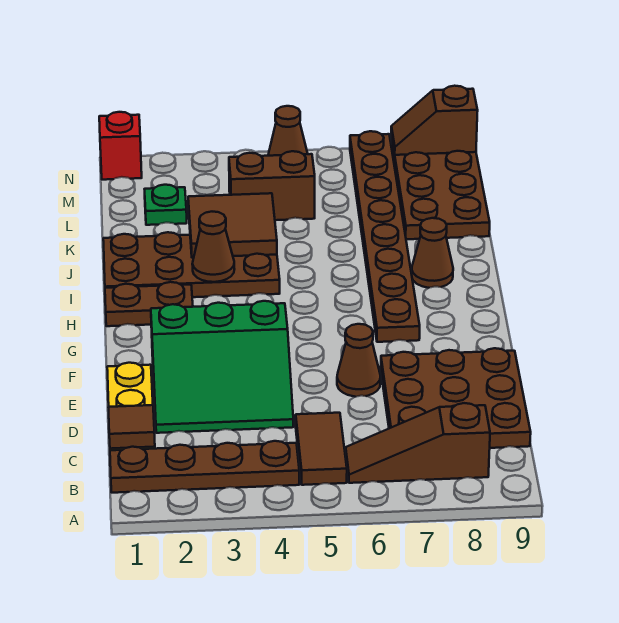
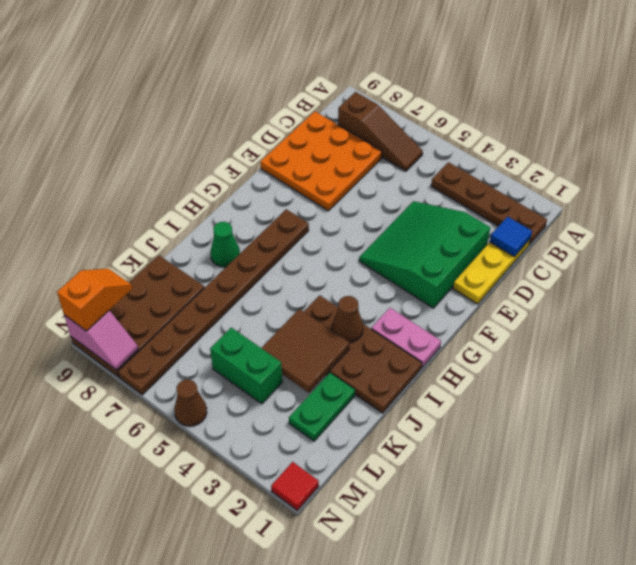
brown tile B5:C5 level 1 -> none
brown tile C1 level 2 -> blue tile C1 level 2
brown plate C7:E9 level 1 -> orange plate C7:E9 level 1
green slope D2:F4 level 1 top F -> green slope D2:F4 level 1 top 2
brown cone E6 level 1 -> none
brown plate H1:H2 level 1 -> pink plate H1:H2 level 1
brown cone I8 level 1 -> green cone I8 level 1
green plate L2 level 1 -> green plate K2:L2 level 1
brown brick L4:L5 level 1 -> green brick L4:L5 level 1
none -> orange slope M9:N9 level 3 top N
red brick N1 level 1 -> red tile N1 level 1
brown slope N8:N9 level 2 top 9 -> pink slope N8:N9 level 2 top 9

